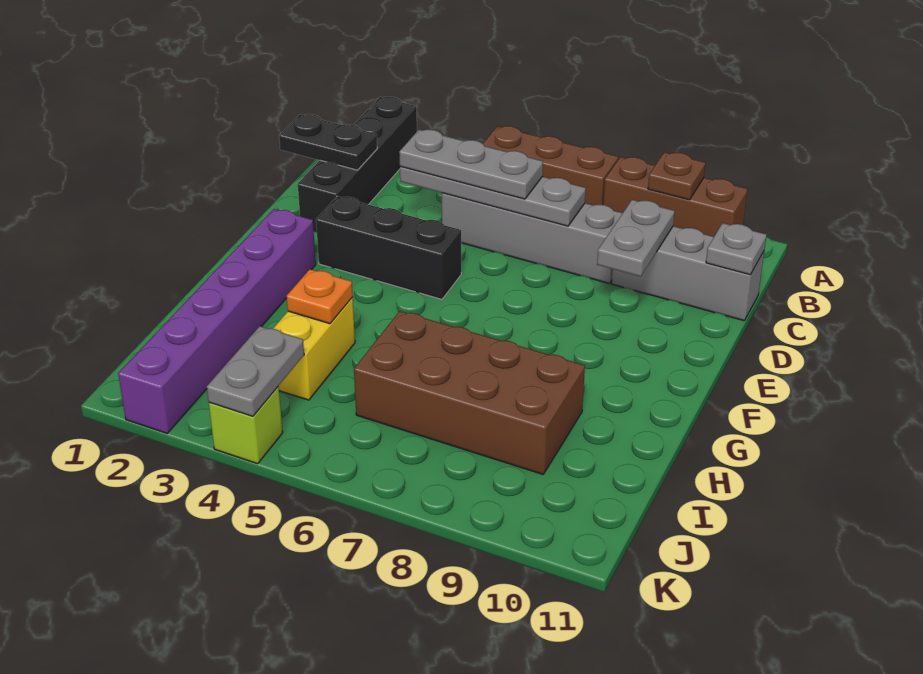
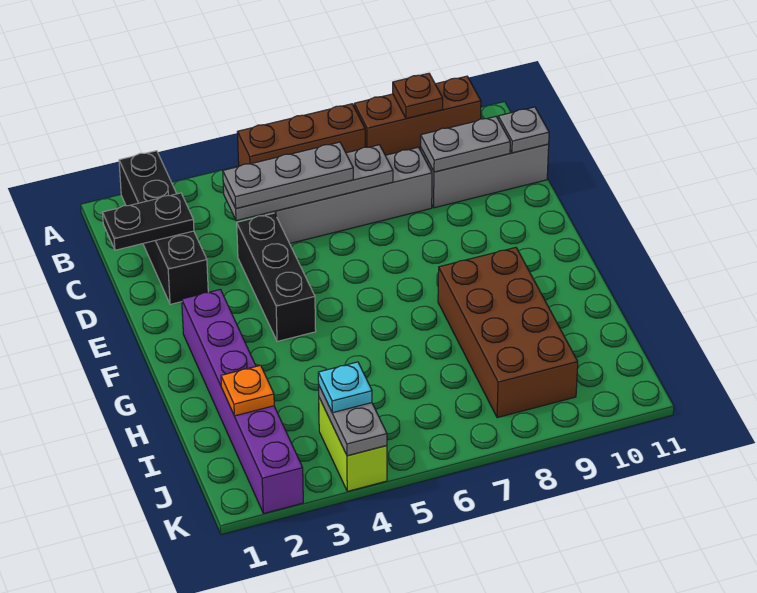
grey plate C9:D9 level 2 -> grey plate C9:C10 level 2
black brick E3:E5 level 1 -> black brick D4:F4 level 1
yellow brick H4:I4 level 1 -> none
orange plate H4 level 2 -> orange plate I2 level 2
brown brick H6:I9 level 1 -> brown brick G8:J9 level 1
none -> cyan plate J4 level 3
lime brick K4 level 1 -> lime brick J4:K4 level 1

